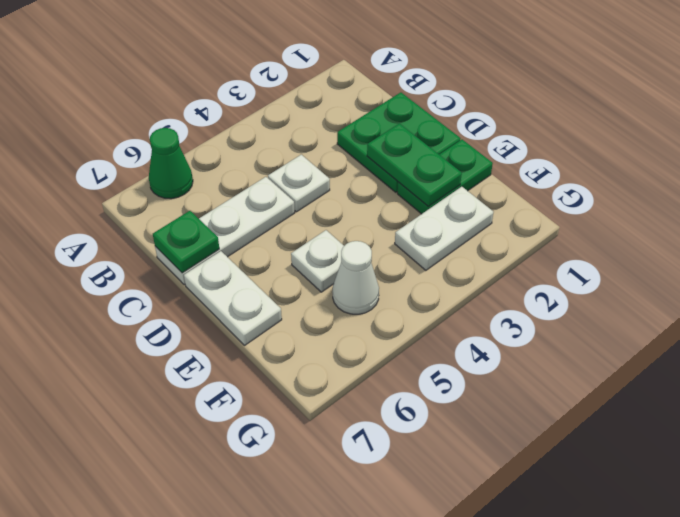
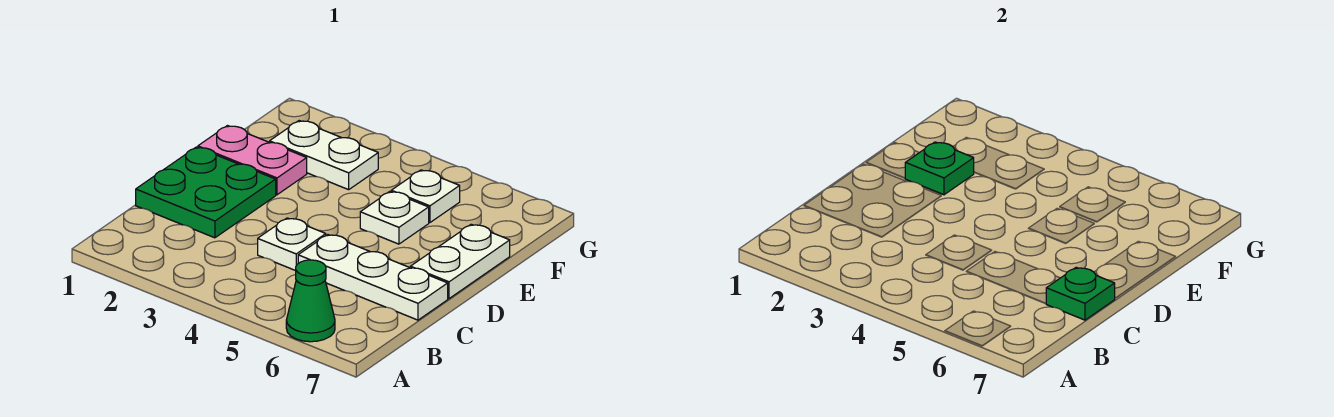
green plate D2:E2 level 2 -> green plate E2 level 2
green plate E1:E2 level 1 -> pink plate E1:E2 level 1
white cone F5 level 1 -> white plate F5 level 1

